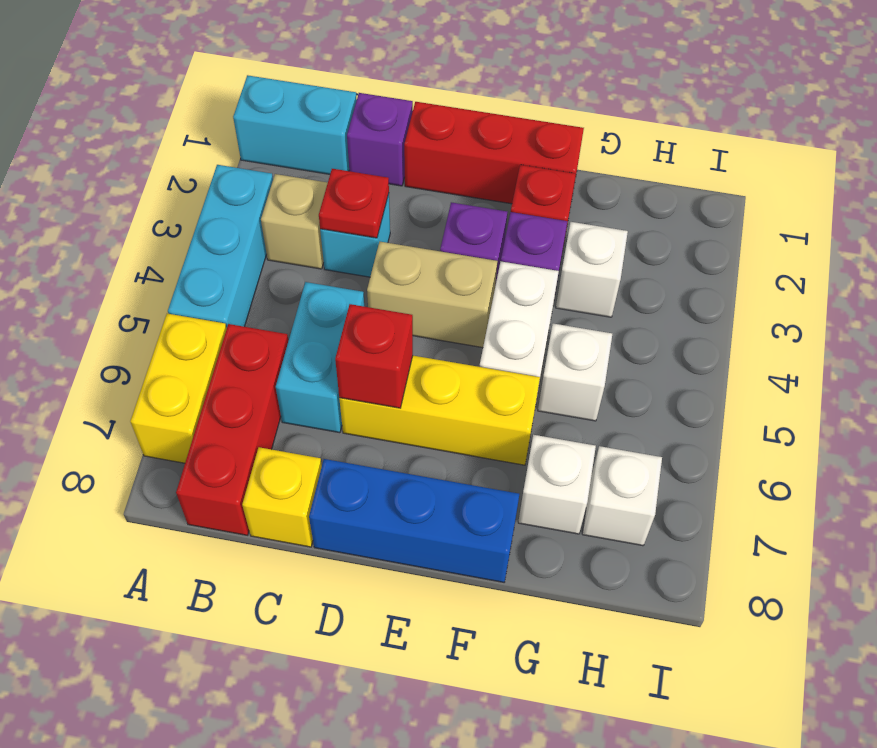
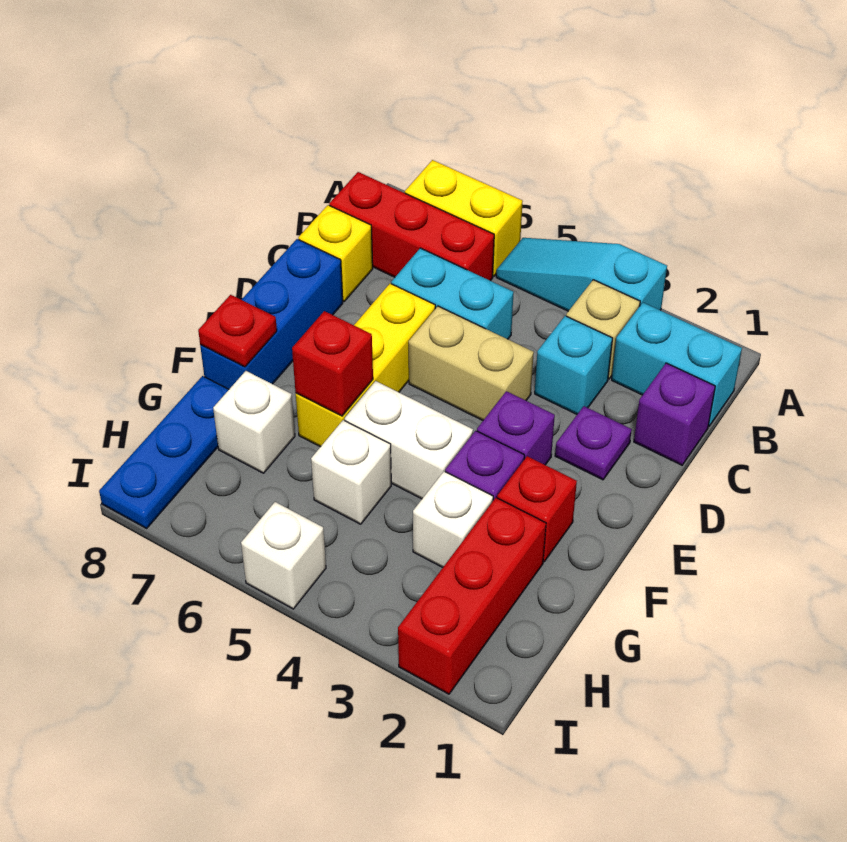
cyan brick A1:B1 level 1 -> cyan brick B1:B2 level 1
cyan brick A3:A5 level 1 -> cyan slope A3:A5 level 1 top 3
red plate C3 level 2 -> red plate F8 level 2
red brick D1:F1 level 1 -> red brick G2:I2 level 1
none -> purple plate D2 level 1
tan brick D4:E4 level 1 -> tan brick D4:D5 level 1
red brick D6 level 2 -> red brick F6 level 2
none -> blue plate G8:I8 level 1
white brick H7 level 1 -> white brick I5 level 1

